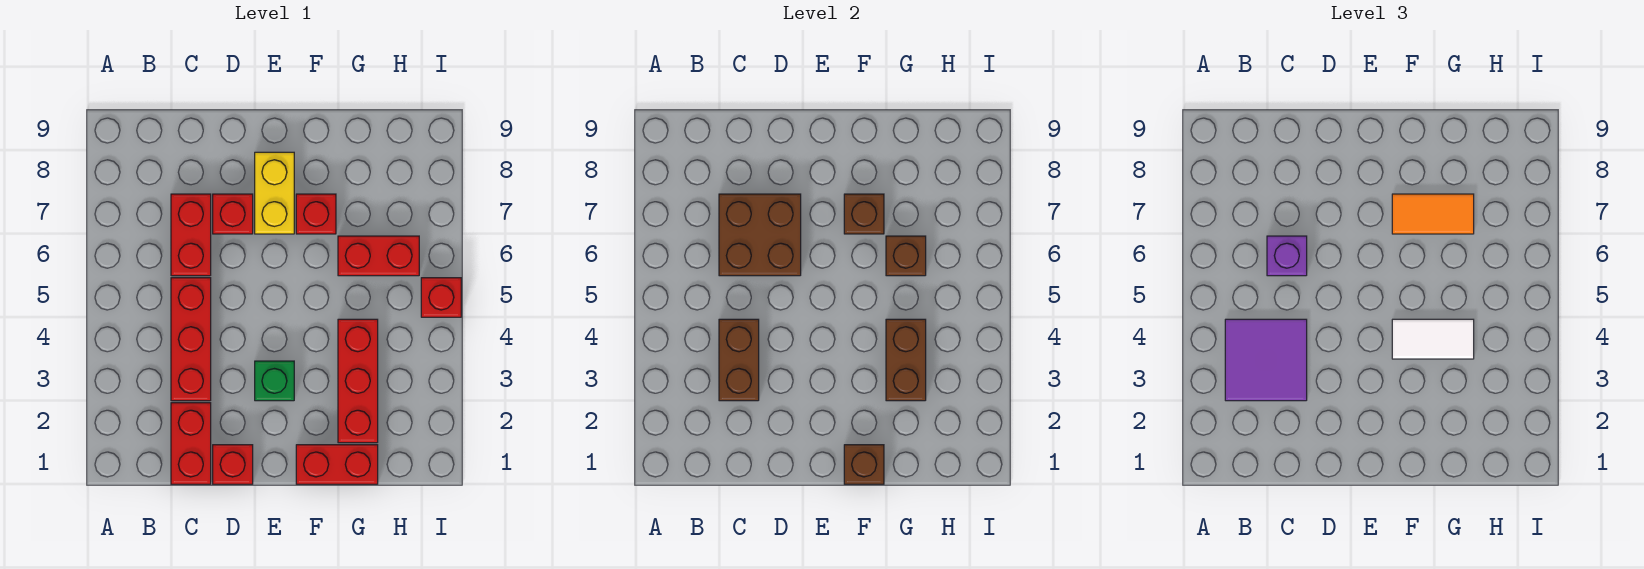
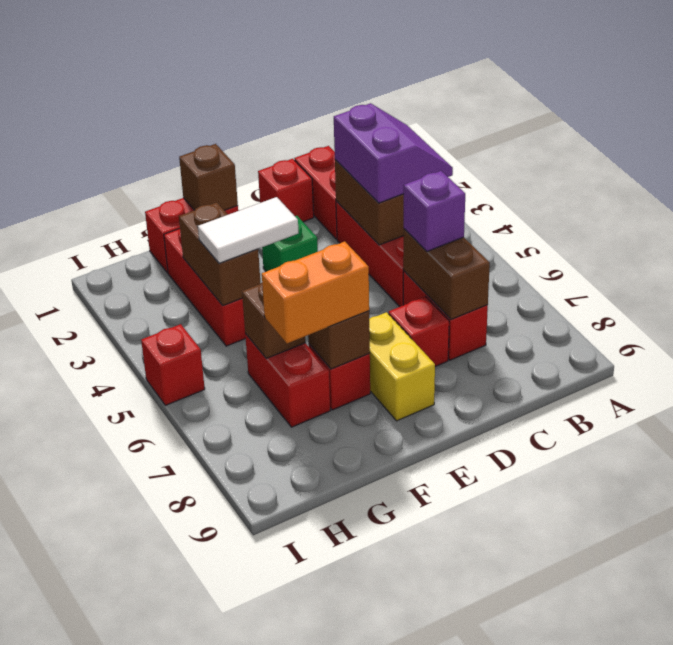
purple tile B3:C4 level 3 -> purple slope B3:C4 level 3 top C
brown brick C6:D7 level 2 -> brown brick C6:C7 level 2
orange tile F7:G7 level 3 -> orange brick F7:G7 level 3
red brick G6:H6 level 1 -> red brick G6:G7 level 1

